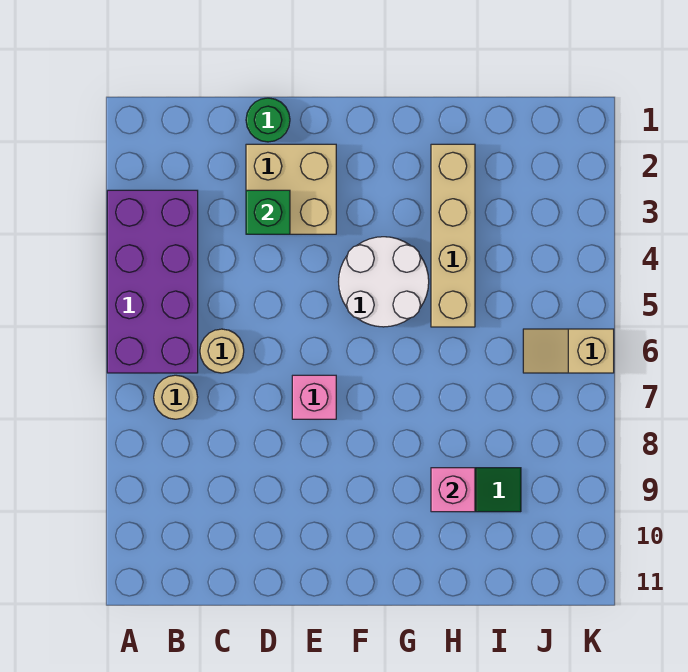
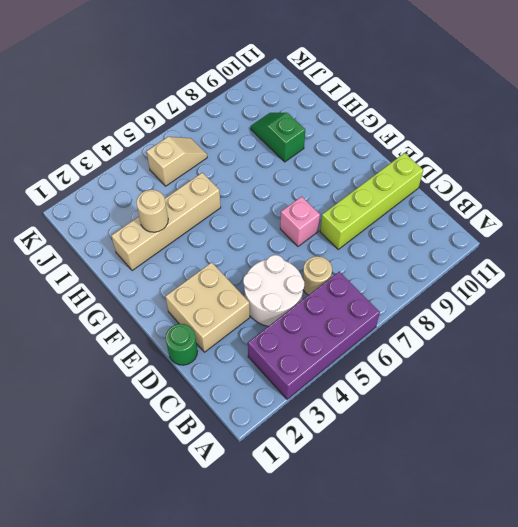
tan round brick B7 level 1 -> tan round brick H3 level 2
green brick D3 level 2 -> none
none -> lime brick D8:D11 level 1
white round brick F4:G5 level 1 -> white round brick C4:D5 level 1
pink brick H9 level 2 -> none
tan slope J6:K6 level 1 top K -> tan slope J5:J6 level 1 top 5

